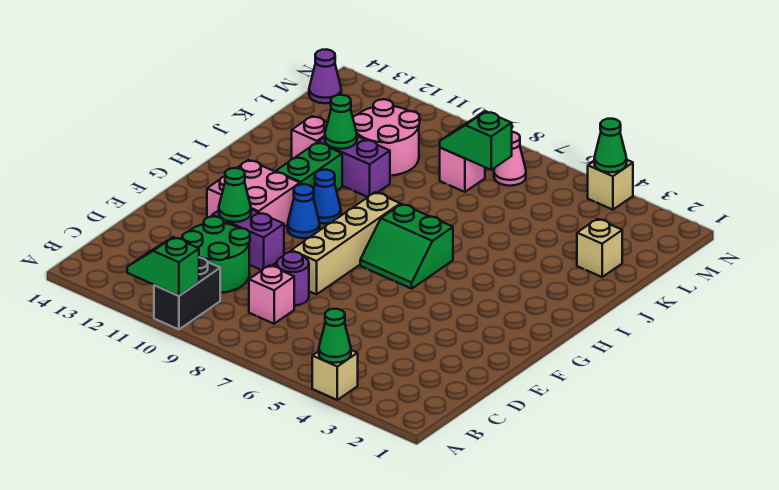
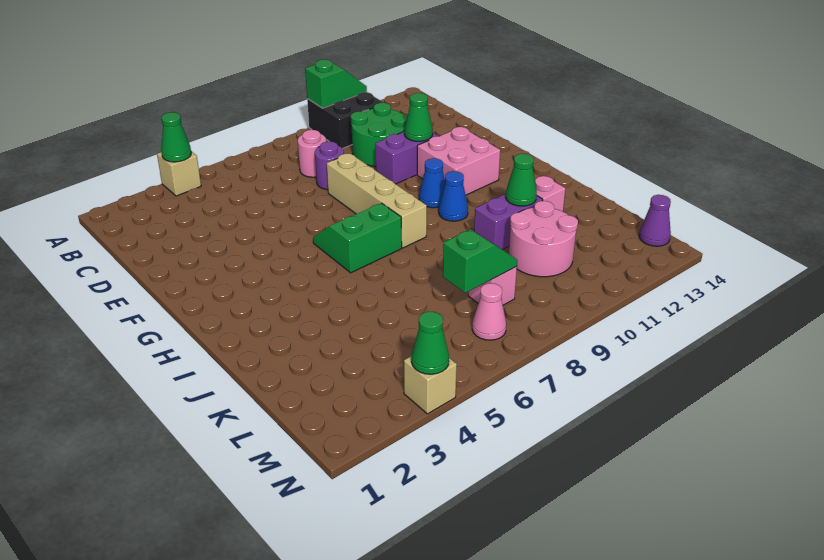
black brick A10:B10 level 1 -> black brick A10:B11 level 1
pink brick C8 level 1 -> pink round brick C8 level 1
green brick H11:I11 level 1 -> none
tan brick K2 level 1 -> none

